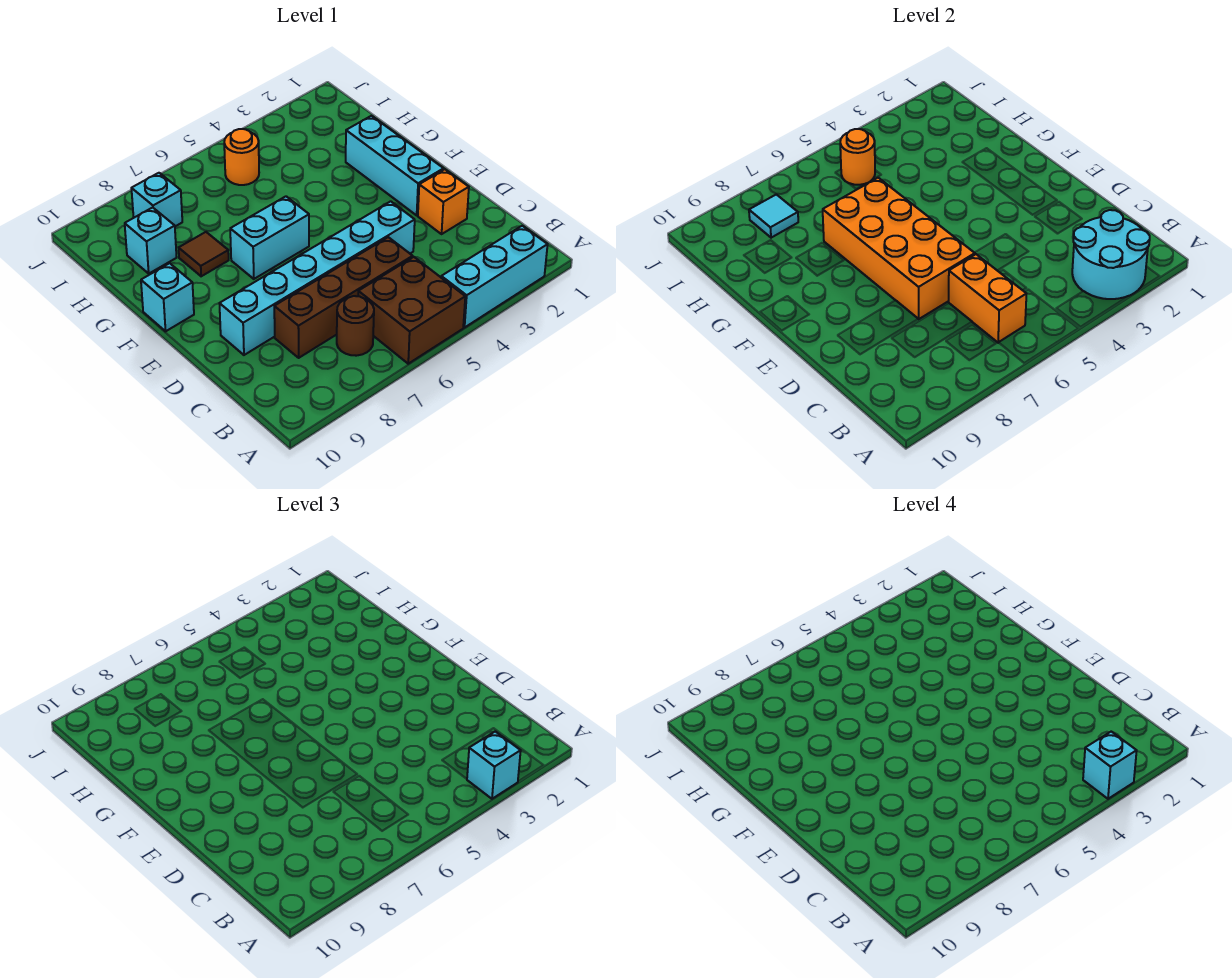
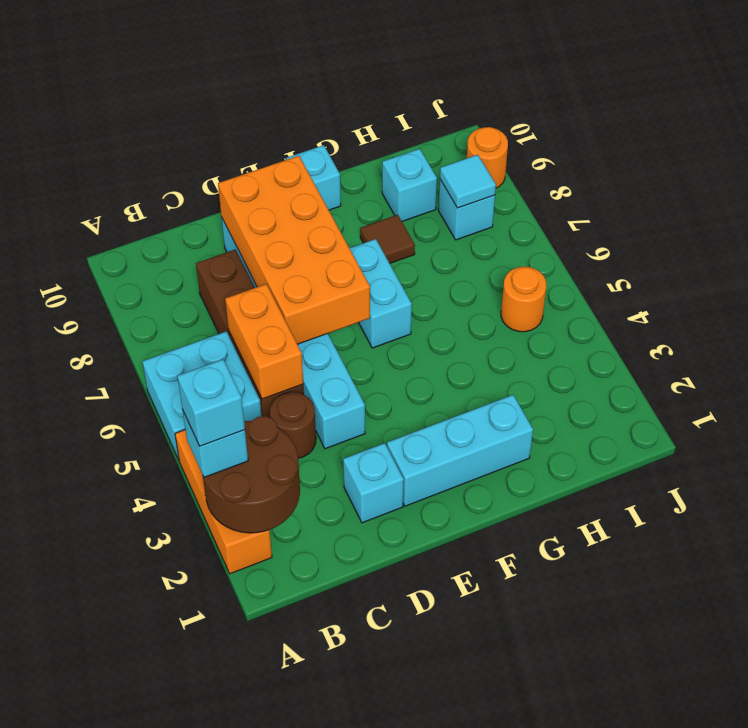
cyan brick A2:A4 level 1 -> orange brick A2:A4 level 1
cyan round brick A2:B3 level 2 -> brown round brick A2:B3 level 2
brown brick A5:B6 level 1 -> cyan brick A5:B6 level 1
orange brick B6:C6 level 2 -> orange brick C5:C6 level 2
brown round brick B7 level 1 -> brown round brick C4 level 1
orange brick D2 level 1 -> cyan brick D2 level 1
orange brick D6:G7 level 2 -> orange brick D6:E9 level 2
orange round brick I5 level 2 -> orange round brick J9 level 1

